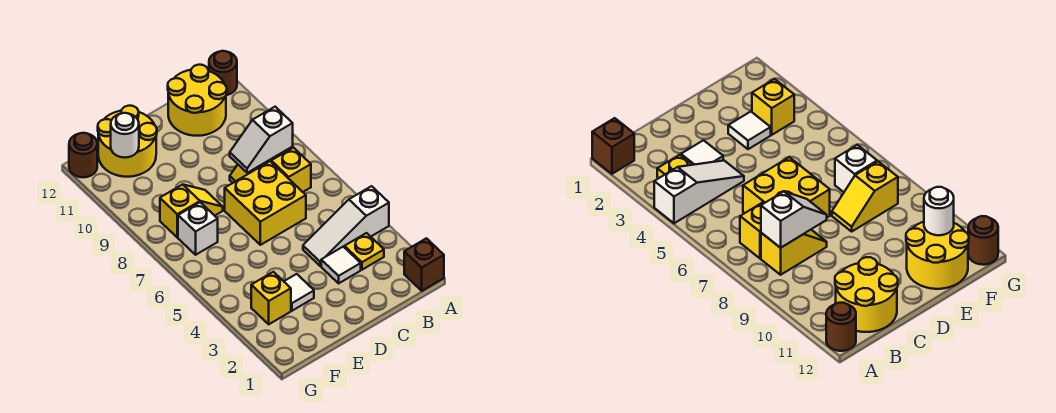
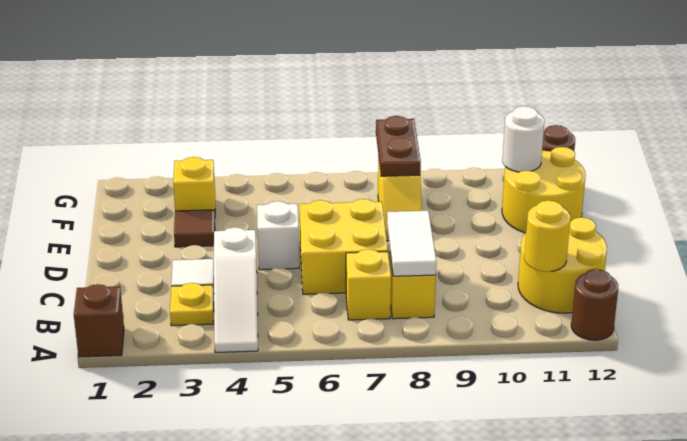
white slope A4:C4 level 1 top A -> white slope A4:C4 level 1 top C
white slope B8:C8 level 2 top B -> white tile B8:C8 level 2
none -> yellow round brick B11 level 2
white tile E3 level 1 -> brown tile E3 level 1
white brick F7 level 1 -> white brick D5 level 1
none -> brown plate F8:G8 level 2

